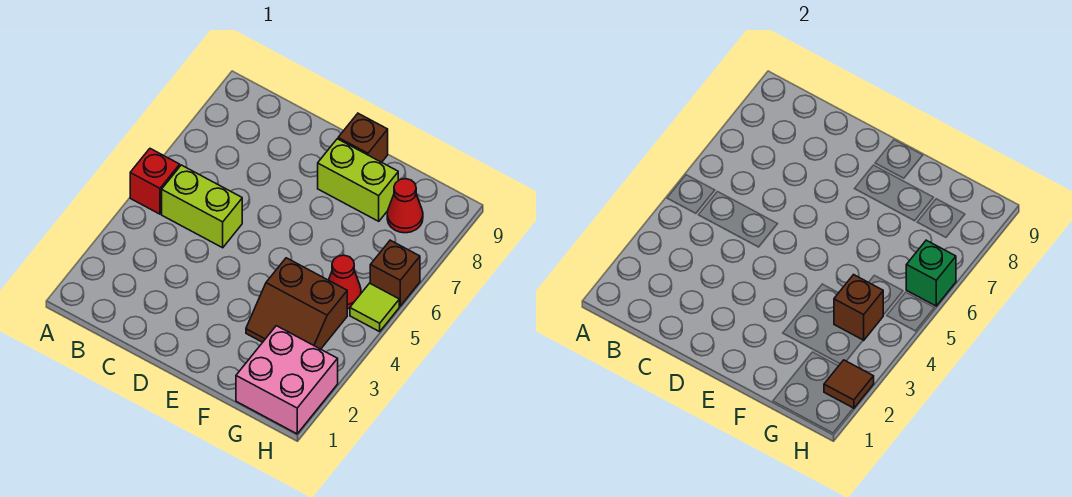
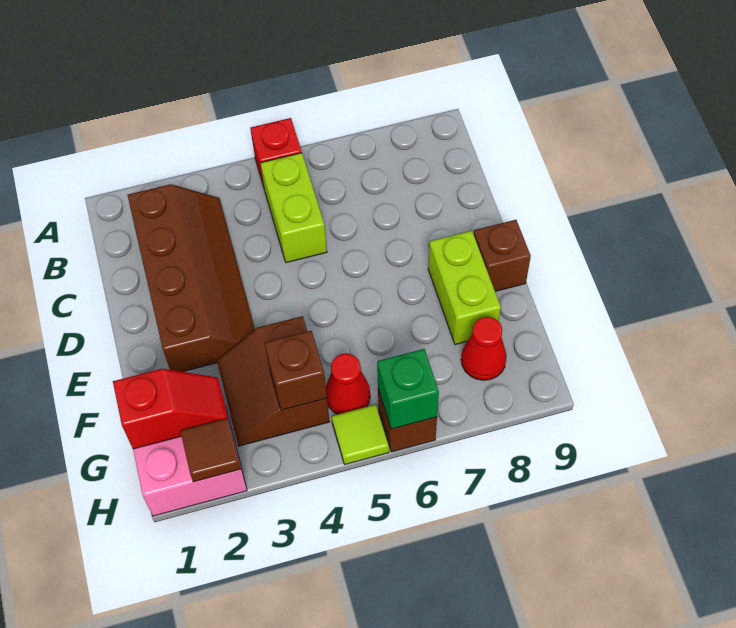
none -> brown slope B2:E3 level 1 top 2
none -> red slope G1:G2 level 2 top 1

